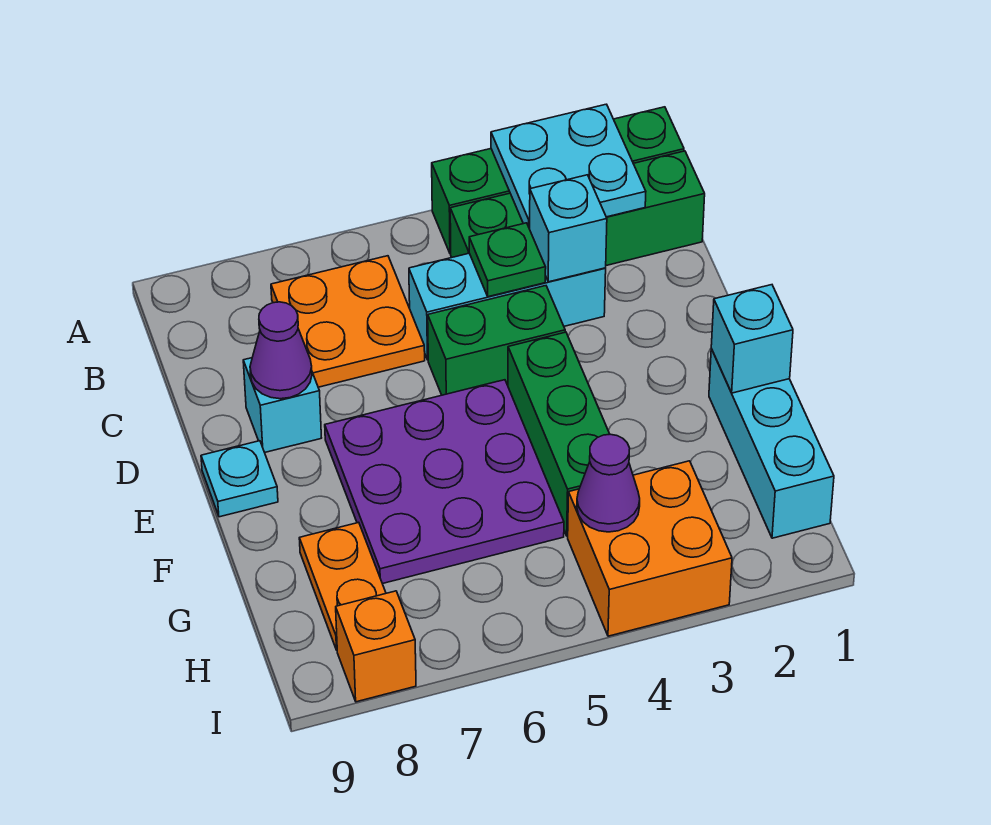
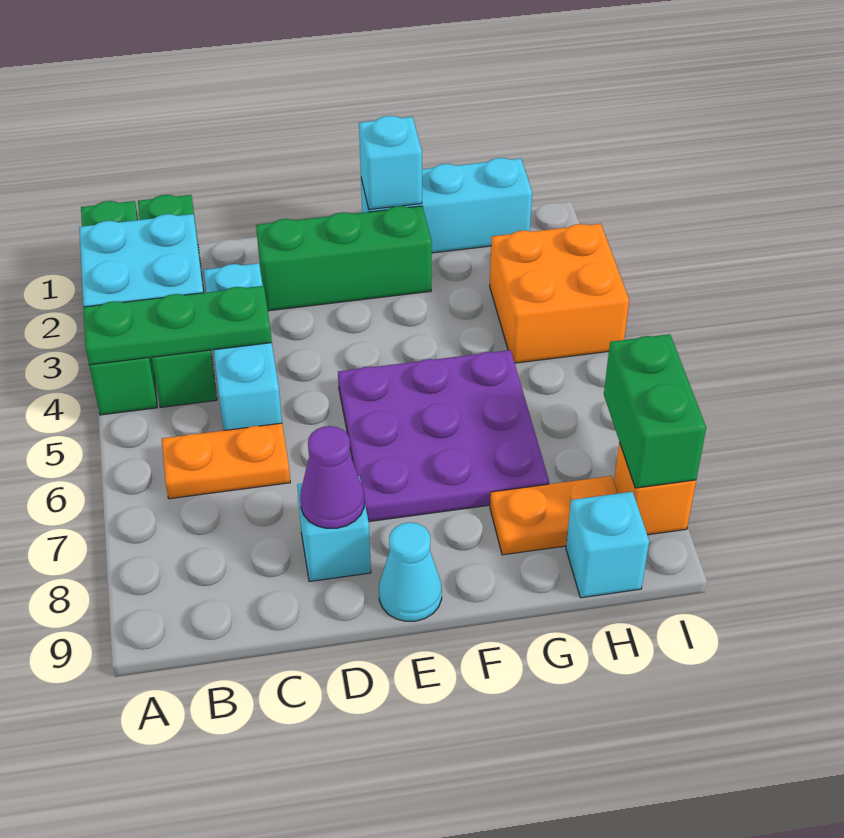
orange plate B6:C7 level 1 -> orange plate B6:C6 level 1
cyan brick C3 level 2 -> cyan brick H9 level 1
green plate C4 level 2 -> green plate A4:C4 level 2
green brick D4:D5 level 1 -> green brick I7:I8 level 2
green brick E4:G4 level 1 -> green brick D2:F2 level 1
cyan plate E9 level 1 -> cyan cone E9 level 1
purple cone H4 level 2 -> none

